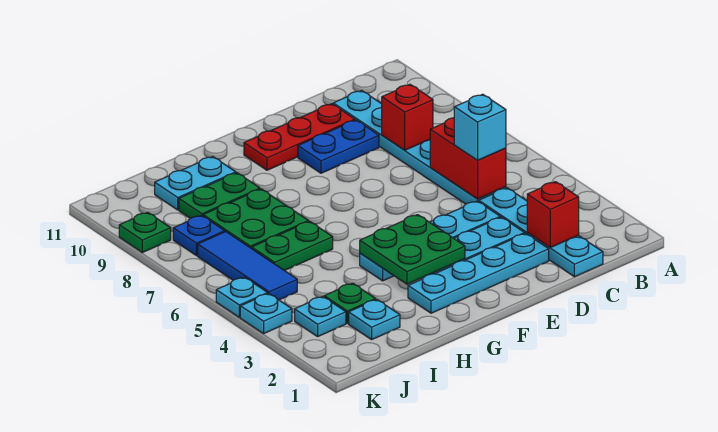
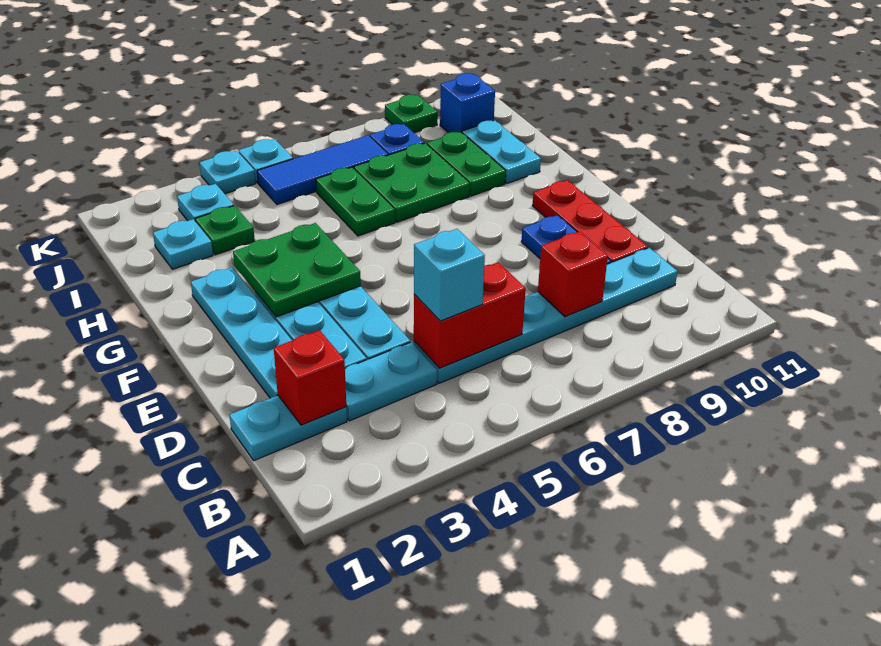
none -> blue brick J10 level 1

